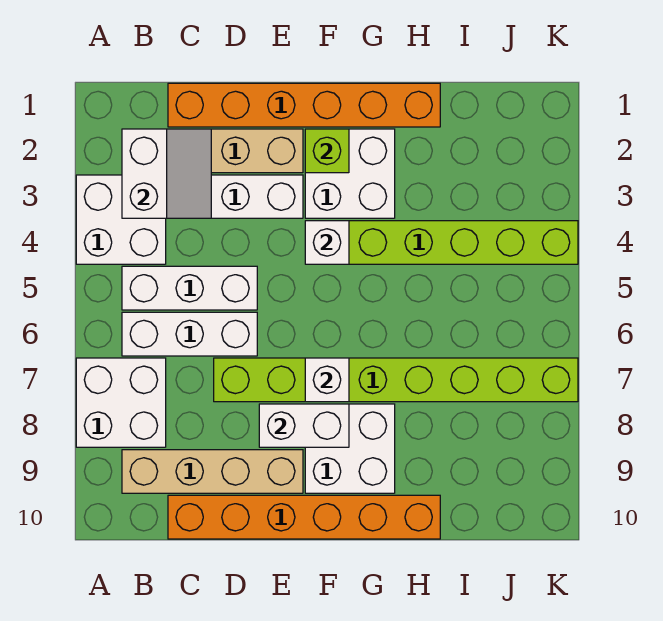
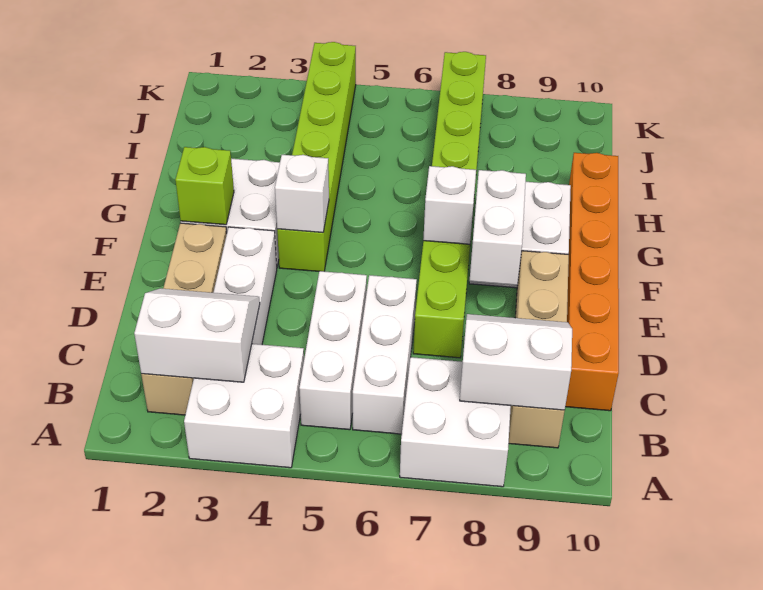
none -> white slope B8:C9 level 2 top B
orange brick C1:H1 level 1 -> none

